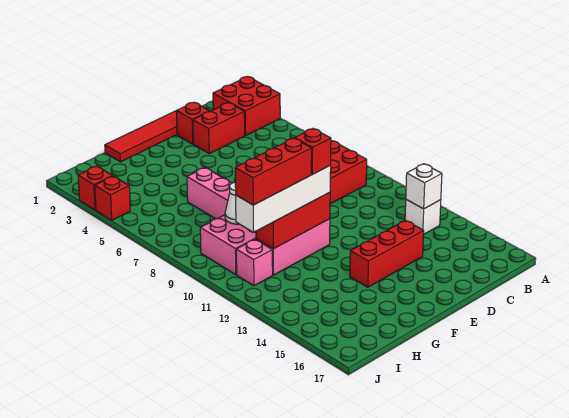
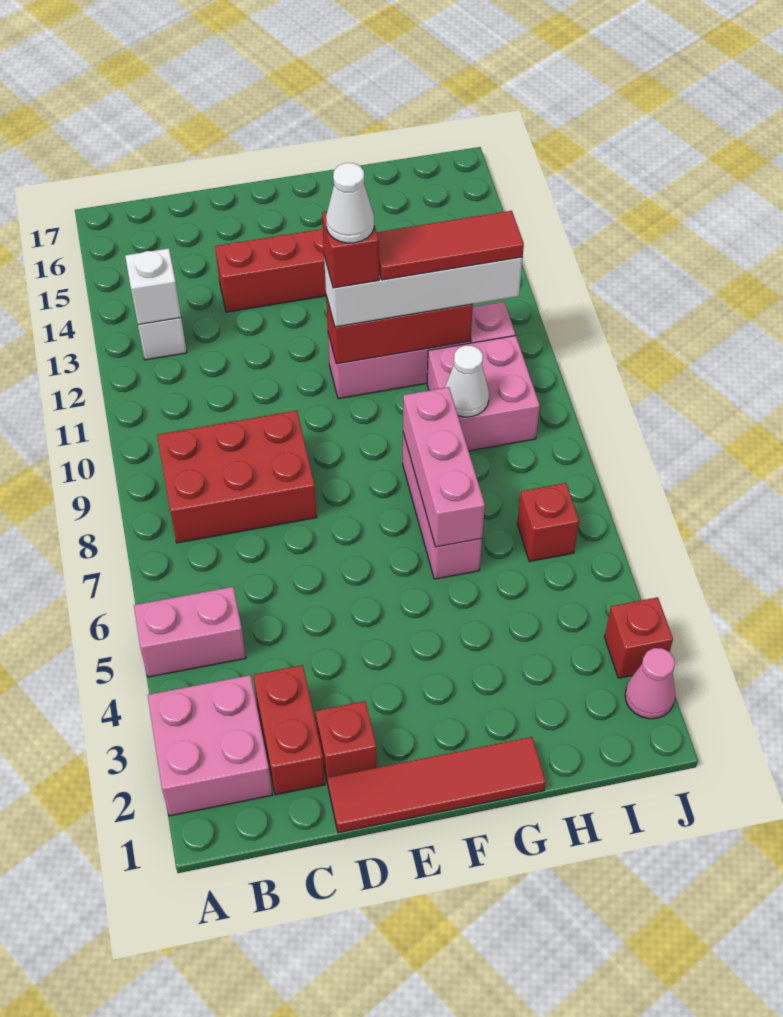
red brick A2:B3 level 1 -> pink brick A2:B3 level 1
none -> pink brick A5:B5 level 1
red brick C3:D3 level 1 -> red brick C2:C3 level 1
none -> white cone F11 level 5
none -> pink brick G6:G8 level 2
red brick G11:I11 level 4 -> red tile G11:I11 level 4
none -> pink cone J2 level 1
red brick J4 level 1 -> red brick I6 level 1

